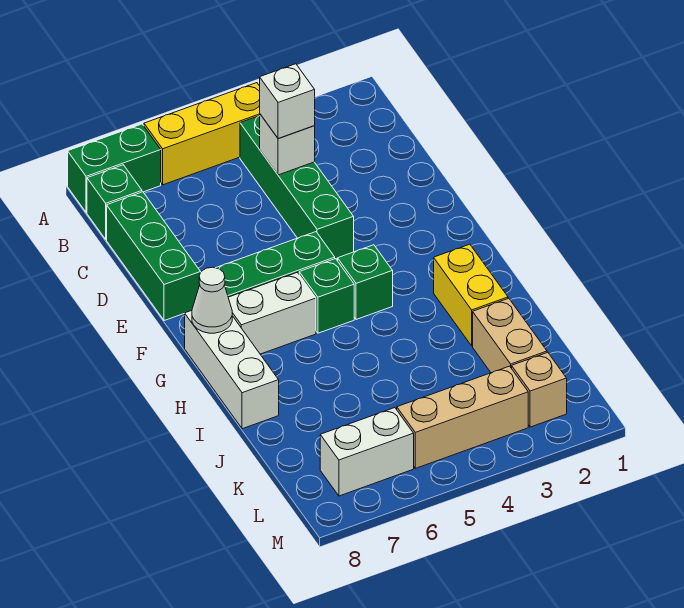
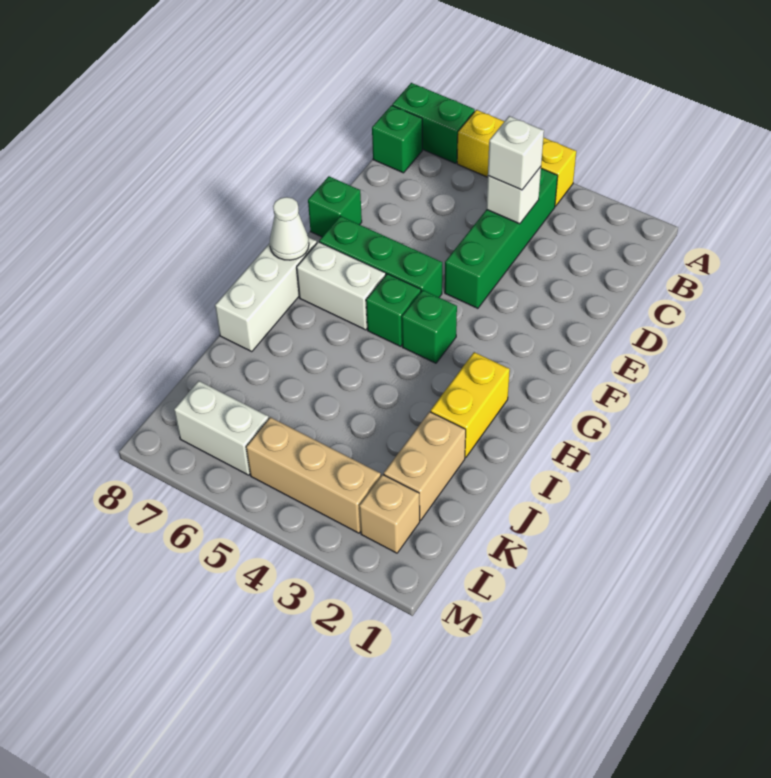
green brick C8:E8 level 1 -> green brick E8 level 1

